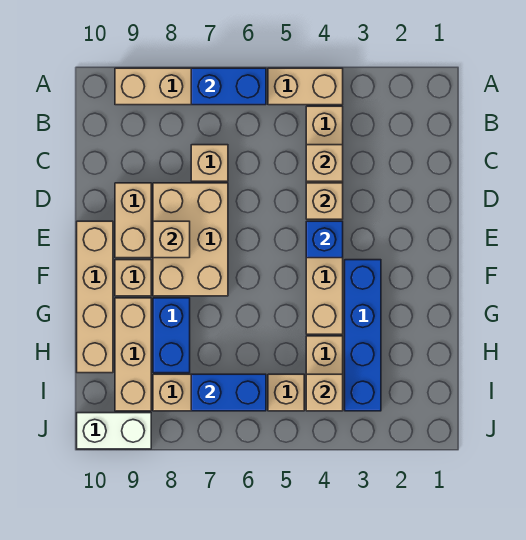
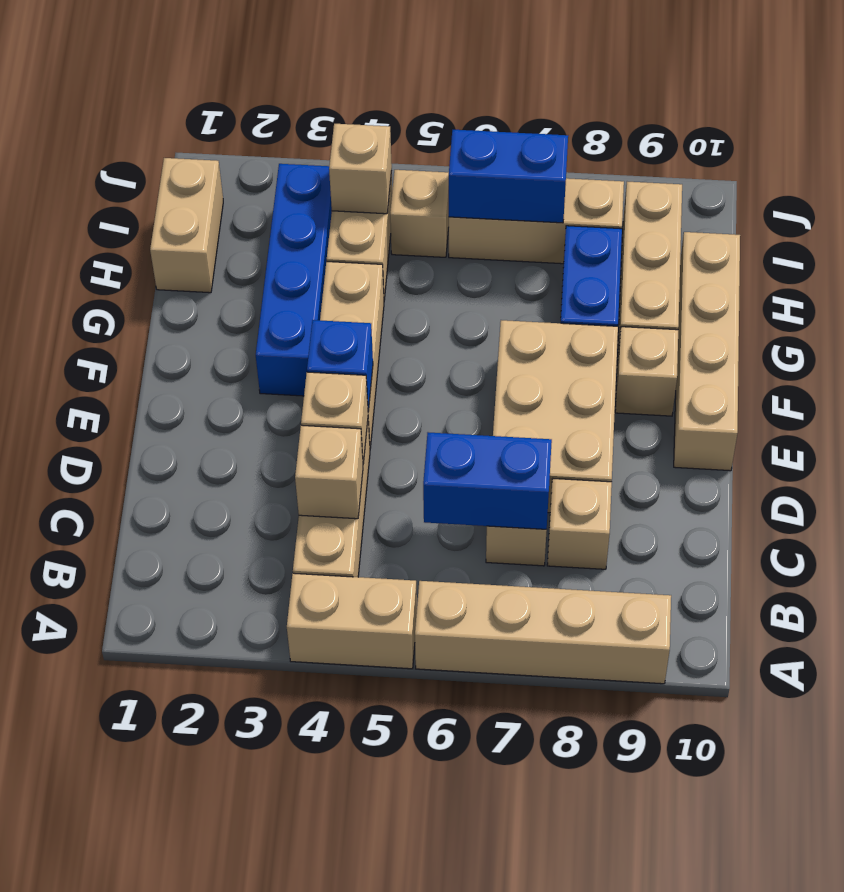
blue brick A6:A7 level 2 -> blue brick C6:C7 level 2
tan brick D9:E9 level 1 -> tan brick H1:I1 level 1
tan brick E8 level 2 -> tan brick C8 level 1
white brick J9:J10 level 1 -> none

